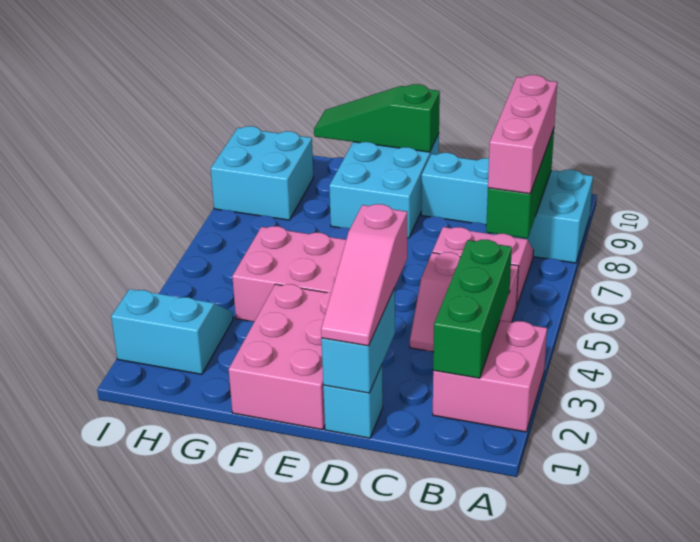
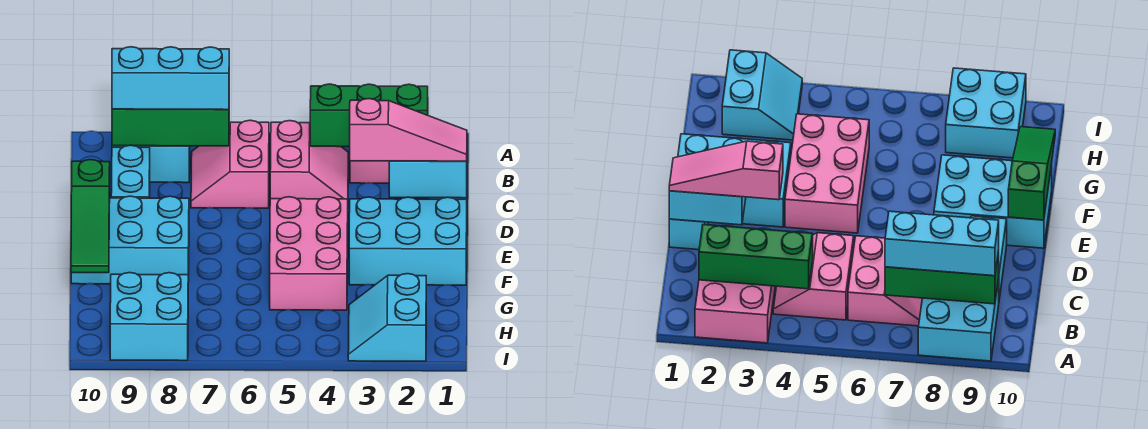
pink brick B7:B9 level 3 -> cyan brick B7:B9 level 3
pink brick E1:F3 level 1 -> cyan brick E1:F3 level 1

